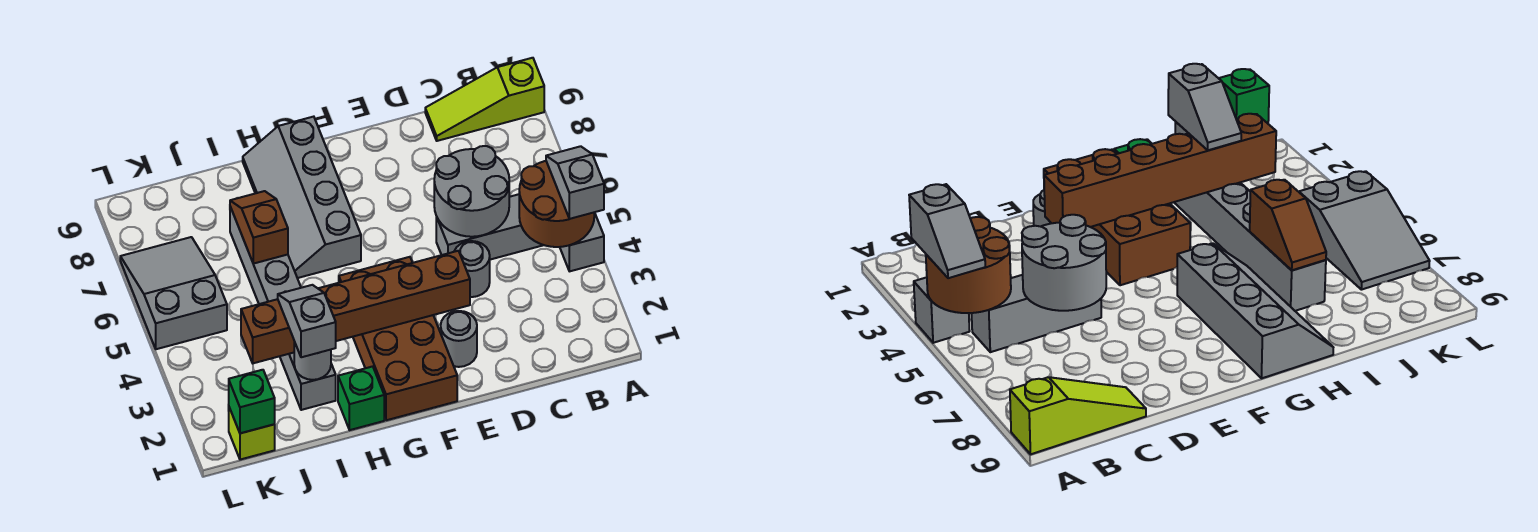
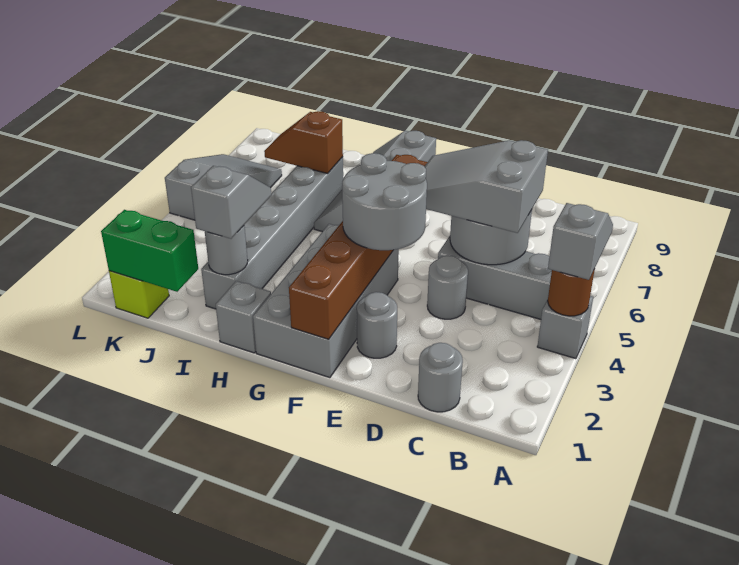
brown round brick A4:B5 level 2 -> brown round brick A4 level 2
lime slope A9:C9 level 1 top A -> none
none -> grey round brick C1 level 1
none -> grey slope C5:E6 level 3 top C
brown brick E3:J3 level 2 -> brown brick F1:F6 level 2
none -> grey round brick E3:F4 level 3
brown brick F1:G4 level 1 -> grey brick F1:G4 level 1
green brick H1 level 1 -> grey brick H1 level 1
brown slope I6:I7 level 2 top 6 -> brown slope I7:J7 level 2 top I
green brick K1 level 2 -> green brick J1:K1 level 2

